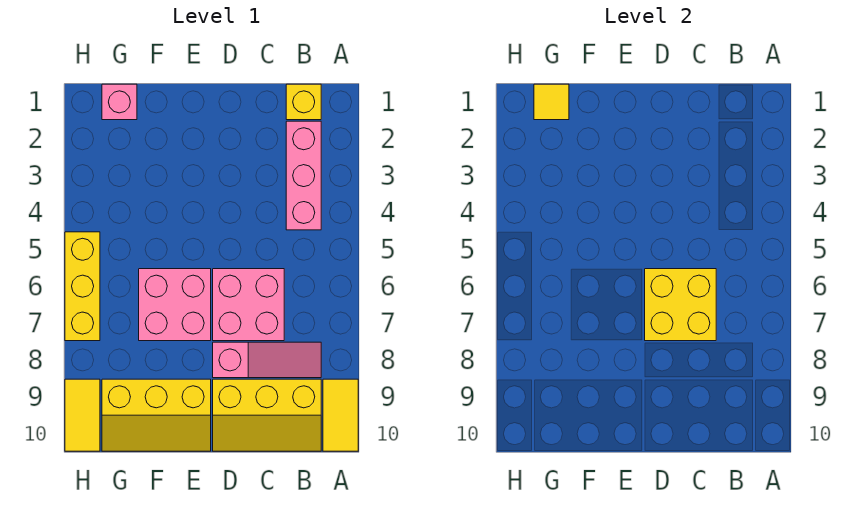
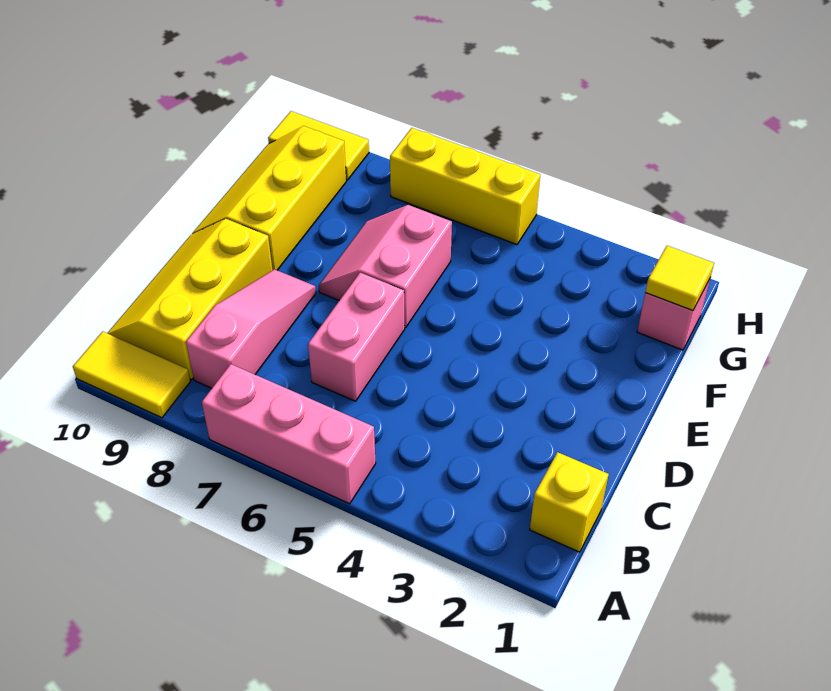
pink brick B2:B4 level 1 -> pink brick A5:A7 level 1
pink slope B8:D8 level 1 top D -> pink slope B8:D8 level 1 top B
pink brick C6:D7 level 1 -> pink brick C6:D6 level 1
yellow brick C6:D7 level 2 -> none
pink brick E6:F7 level 1 -> pink slope E6:F7 level 1 top 6

